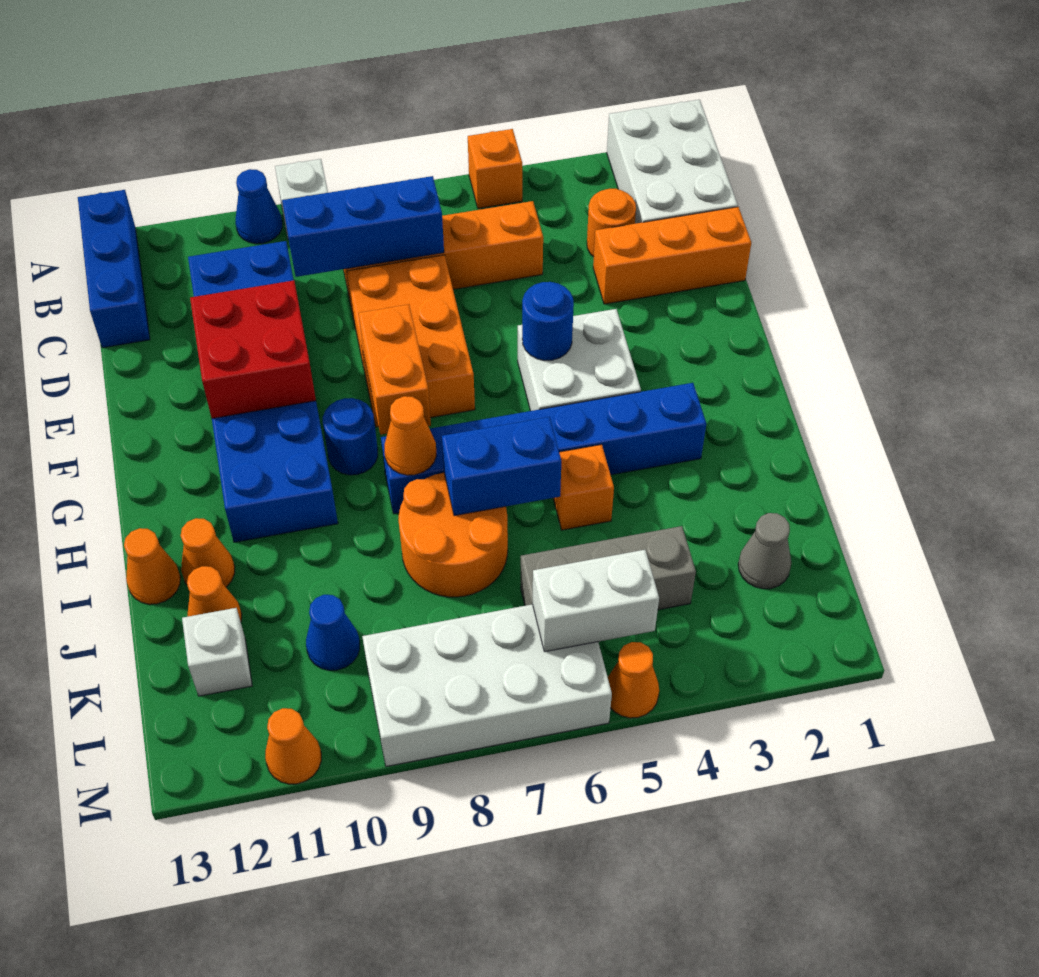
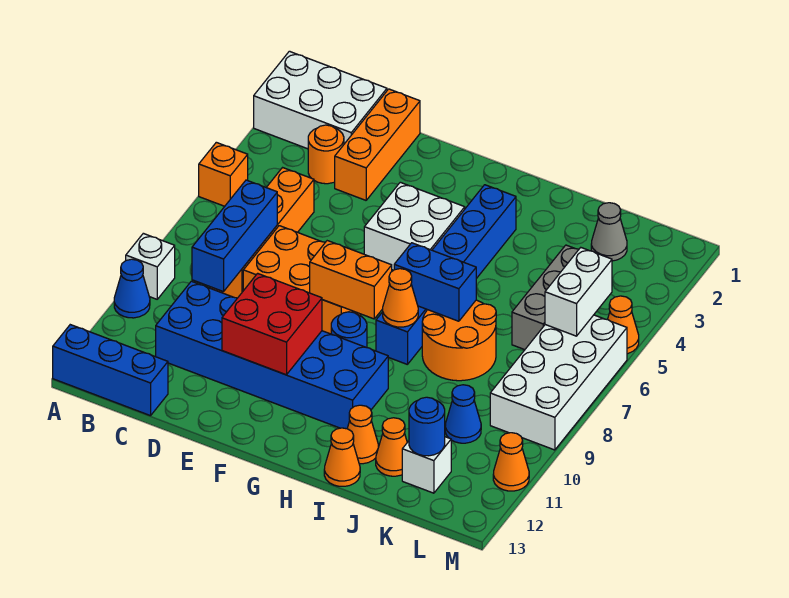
blue round brick F5 level 2 -> blue round brick K12 level 2
orange brick I5 level 1 -> none
blue brick I6:I7 level 2 -> blue brick H7:I7 level 2

